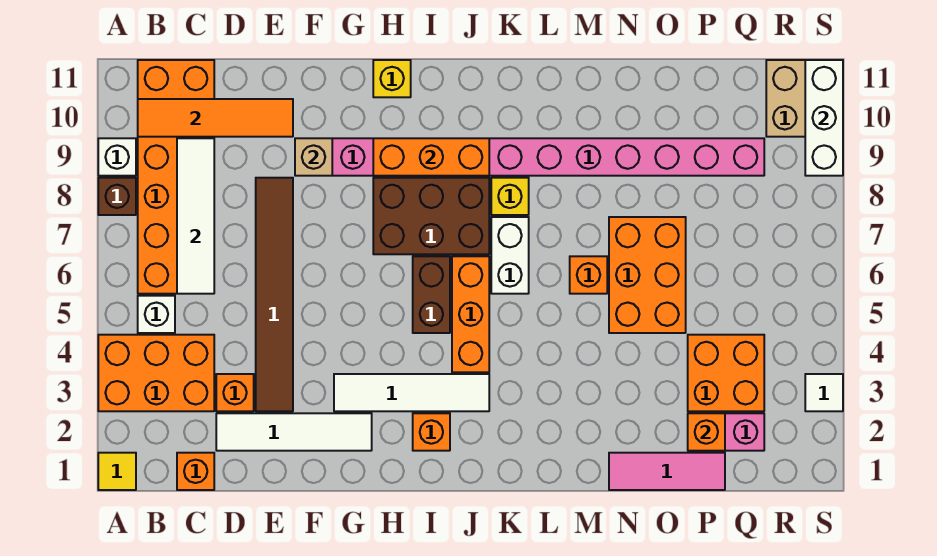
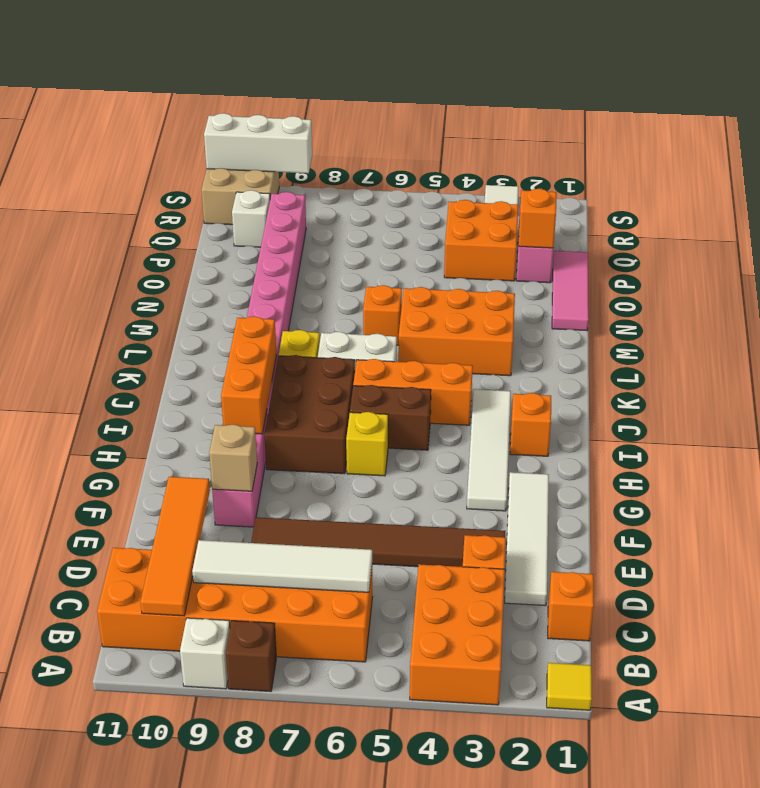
white brick B5 level 1 -> white brick Q10 level 1
yellow brick H11 level 1 -> yellow brick H6 level 1
orange brick N5:O7 level 1 -> orange brick L3:M5 level 1

